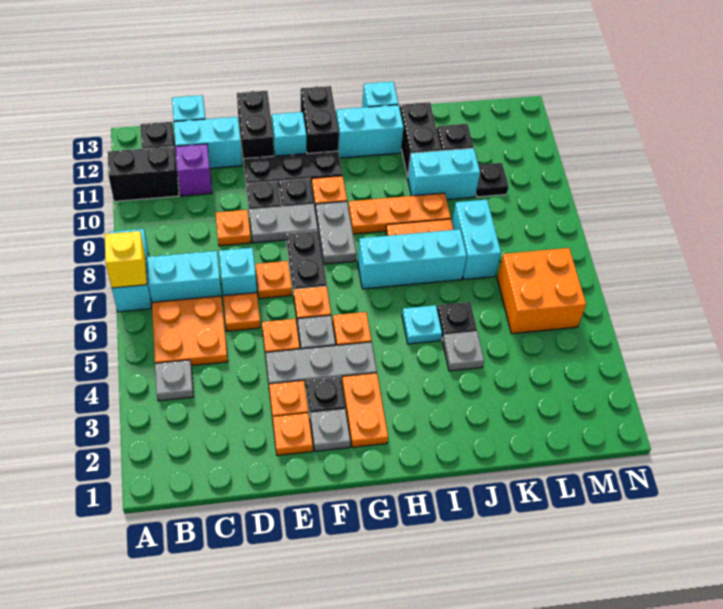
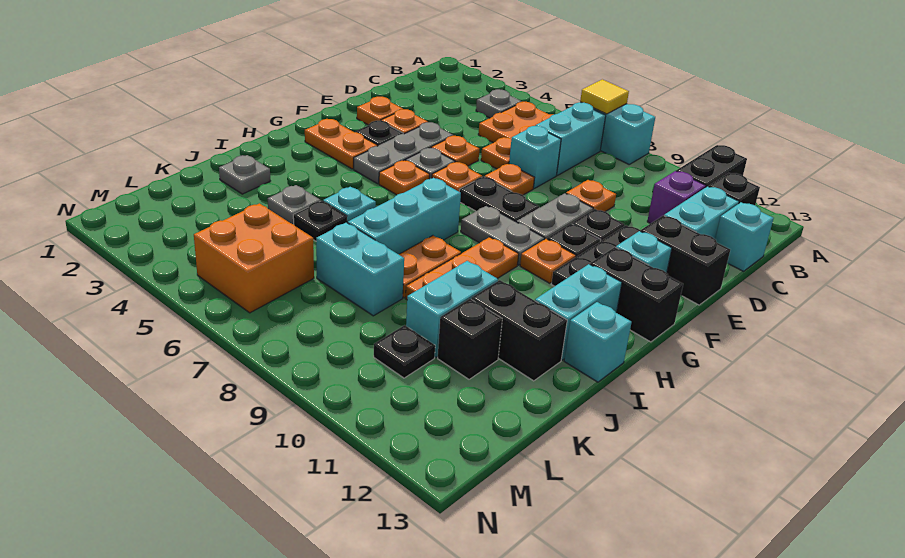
yellow brick A7 level 2 -> yellow tile A7 level 2
grey plate F2 level 1 -> grey plate J2 level 1

